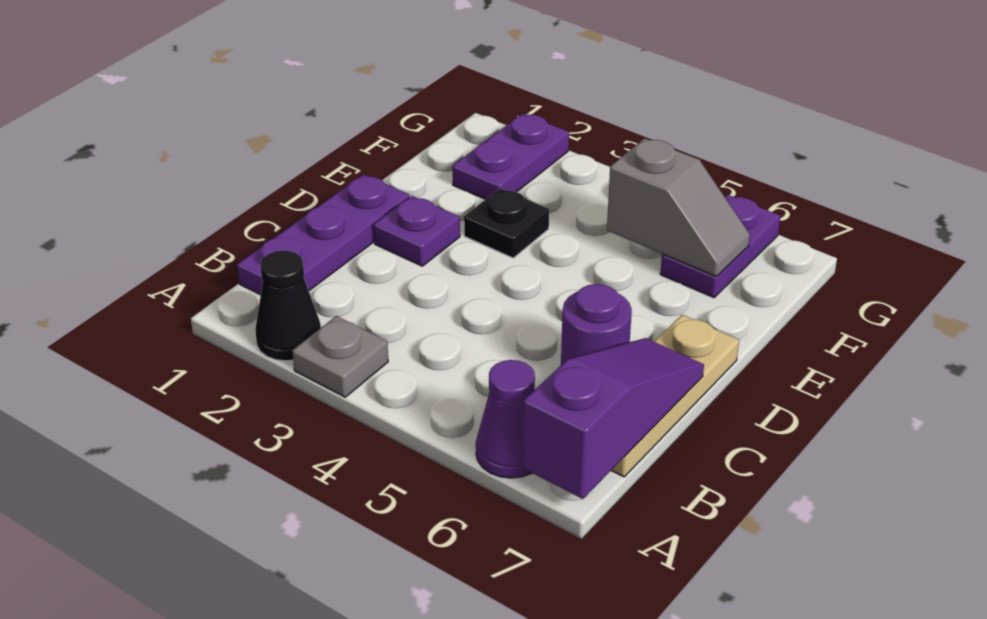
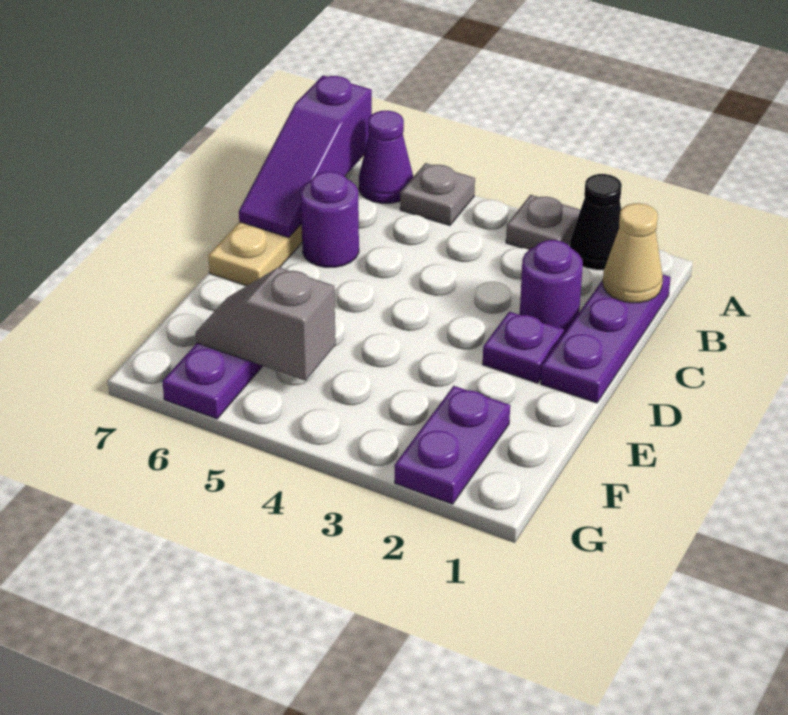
none -> grey plate A5 level 1
none -> tan cone B1 level 2
none -> purple round brick C2 level 1
black plate E3 level 1 -> none

